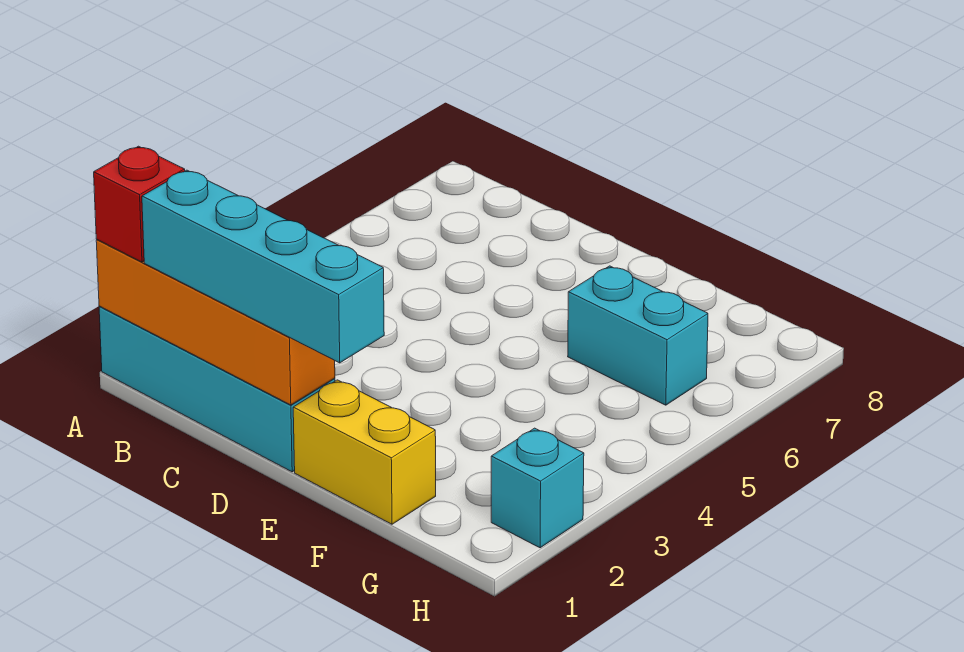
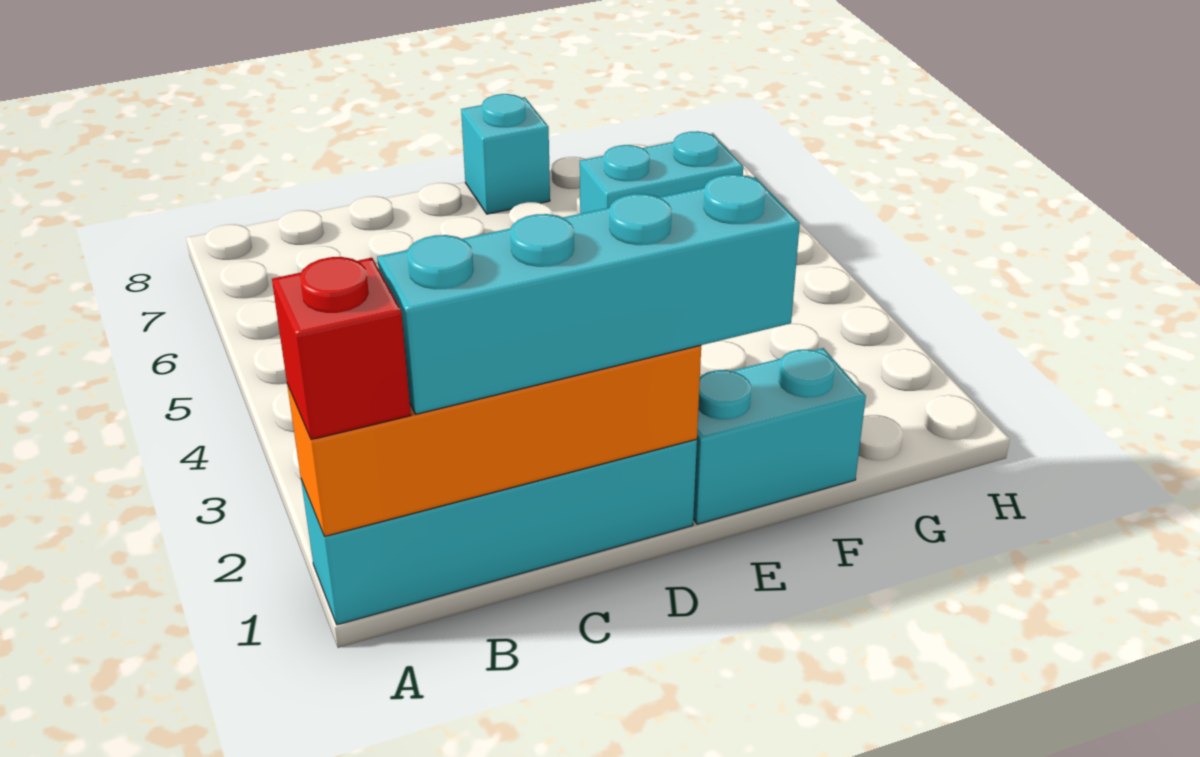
yellow brick E1:F1 level 1 -> cyan brick E1:F1 level 1
cyan brick H2 level 1 -> cyan brick E8 level 1

